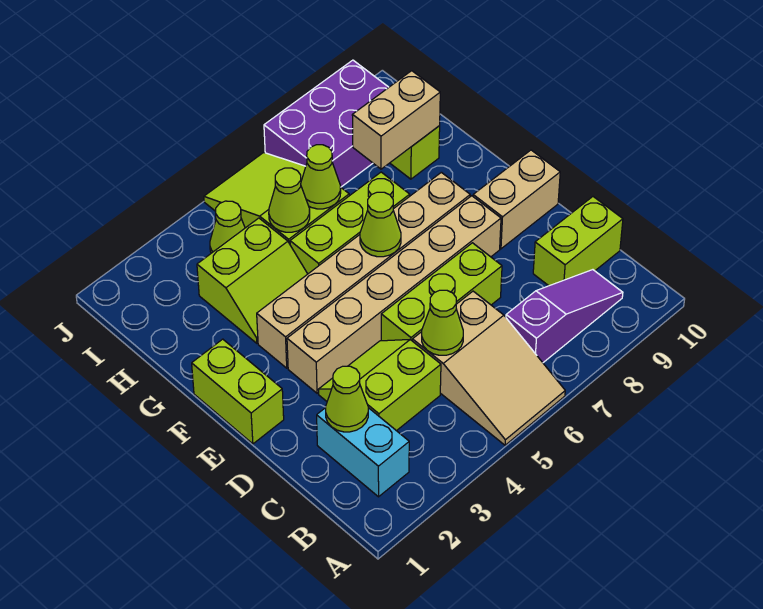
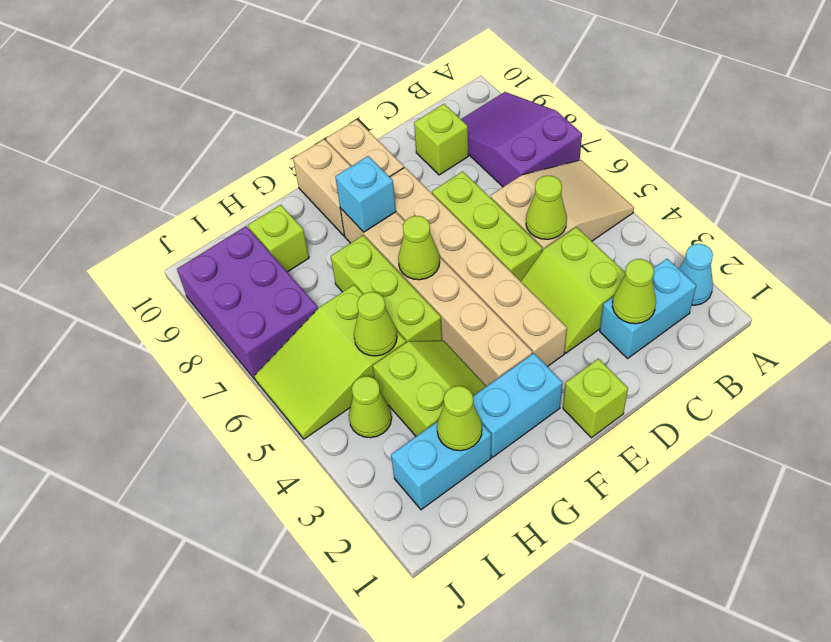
none -> cyan cone A2 level 1
purple slope B7:B9 level 1 top 7 -> purple slope A7:B9 level 1 top 7
lime brick C9:C10 level 1 -> lime brick C9 level 1
lime brick E1:F1 level 1 -> lime brick E1 level 1
none -> cyan brick F2:G2 level 1
none -> cyan brick F8 level 2
none -> cyan brick H2:I2 level 1
lime cone H6 level 2 -> lime cone H2 level 2
tan brick H8:H9 level 2 -> tan brick F9:F10 level 1

